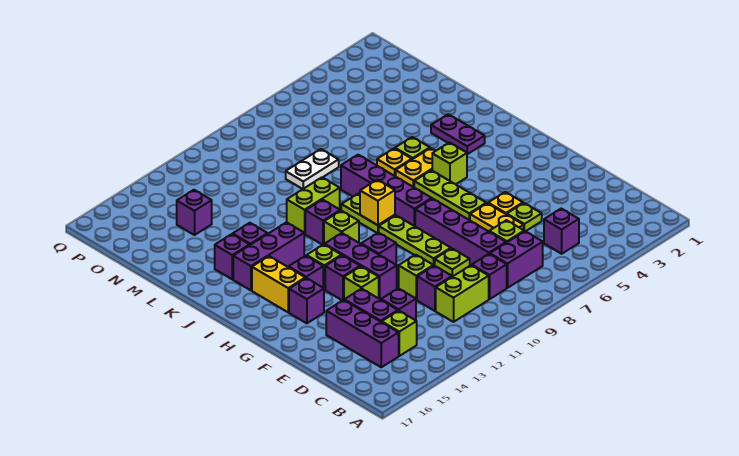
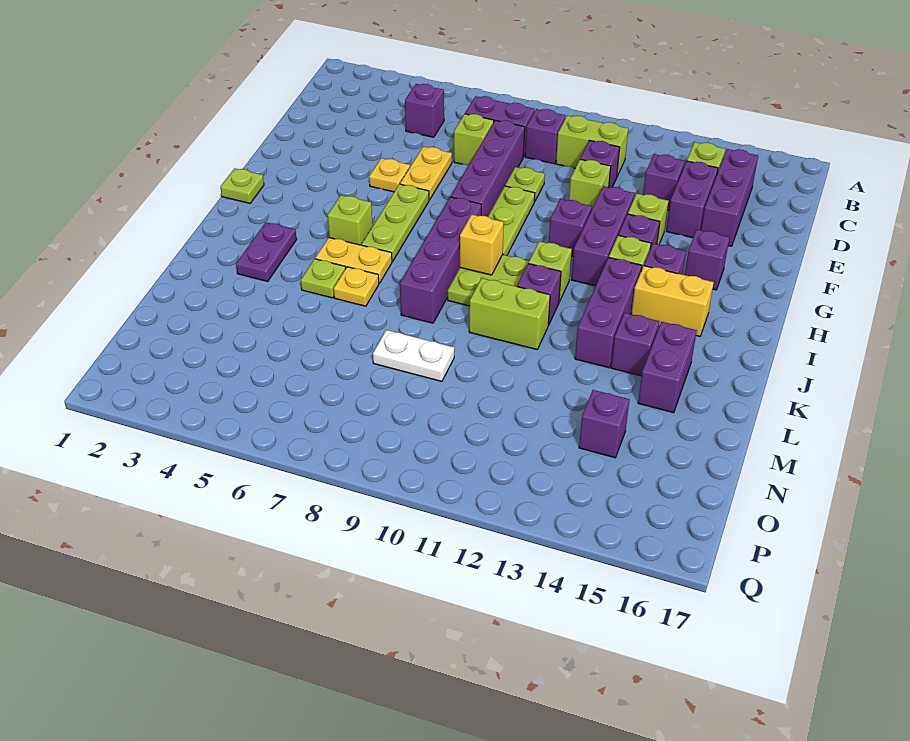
lime plate E5 level 1 -> lime plate H1 level 1
yellow brick H15:I15 level 1 -> yellow brick I14:I15 level 1
lime plate I9:J9 level 1 -> lime plate I9:J10 level 1
purple brick J13:J15 level 1 -> purple brick I13:K13 level 1
purple brick K15 level 1 -> purple brick K15:L15 level 1

